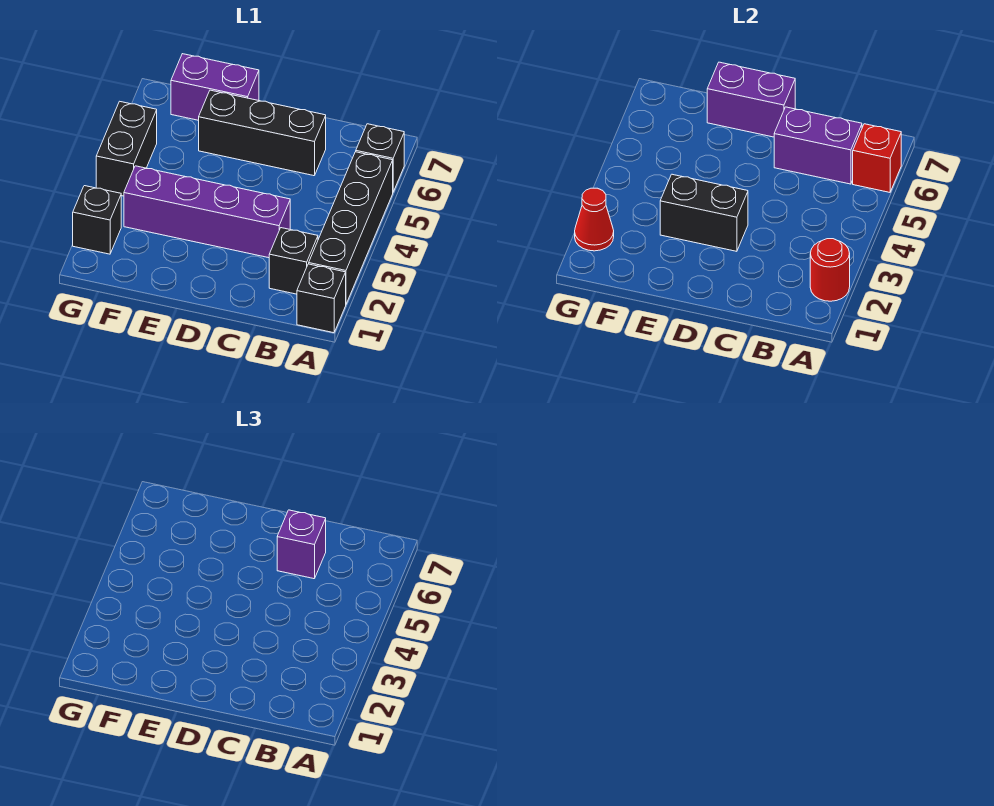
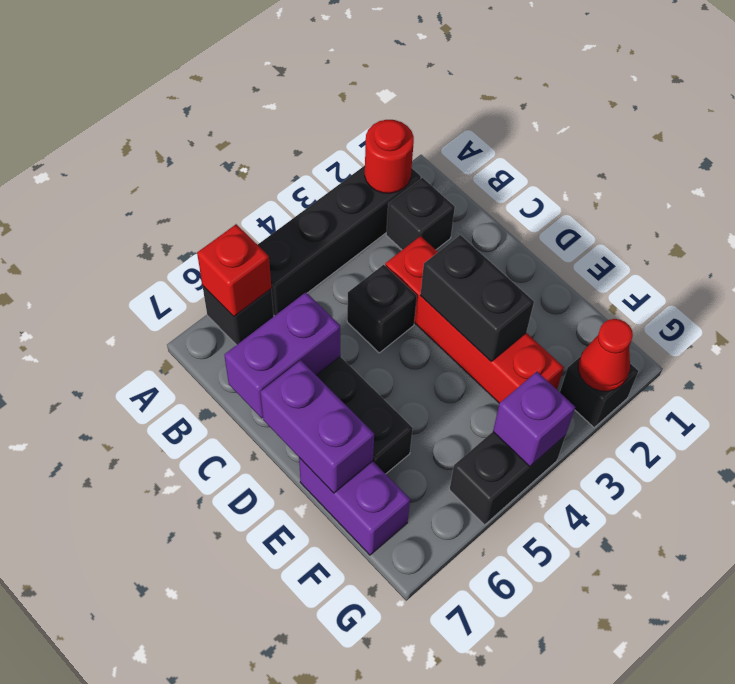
black brick A1 level 1 -> black brick C4 level 1
purple brick B6:C6 level 2 -> purple brick C6:C7 level 2
purple brick C3:F3 level 1 -> red brick C3:F3 level 1
purple brick C6 level 3 -> purple brick G4 level 2

